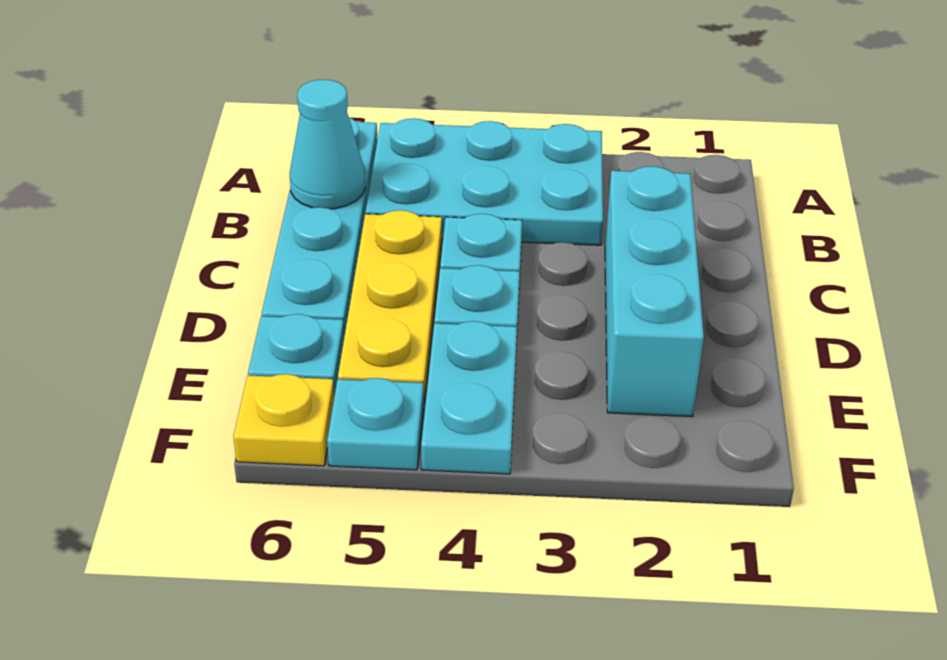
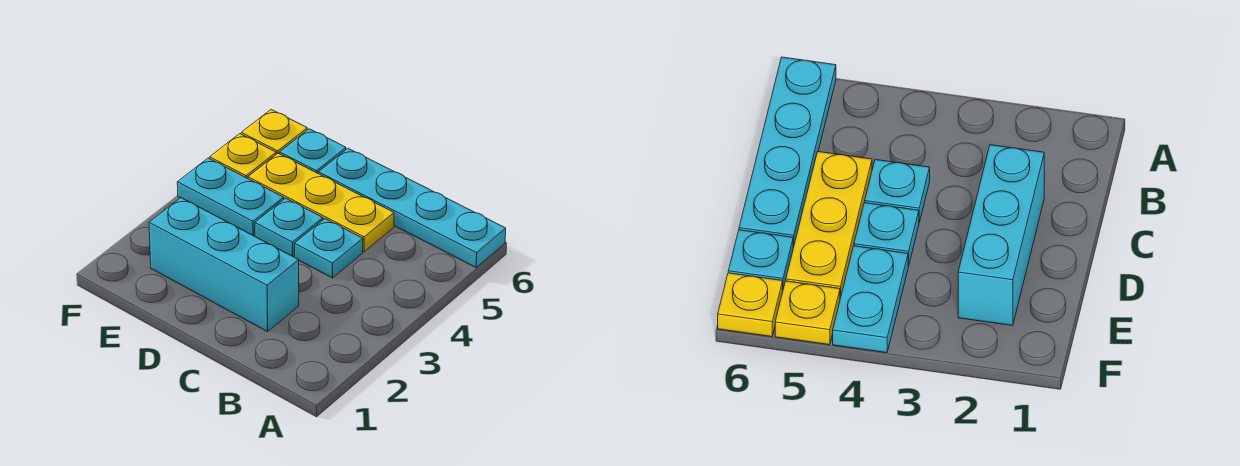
cyan plate A3:B5 level 1 -> none
cyan cone B6 level 2 -> none
cyan plate F5 level 1 -> yellow plate F5 level 1

